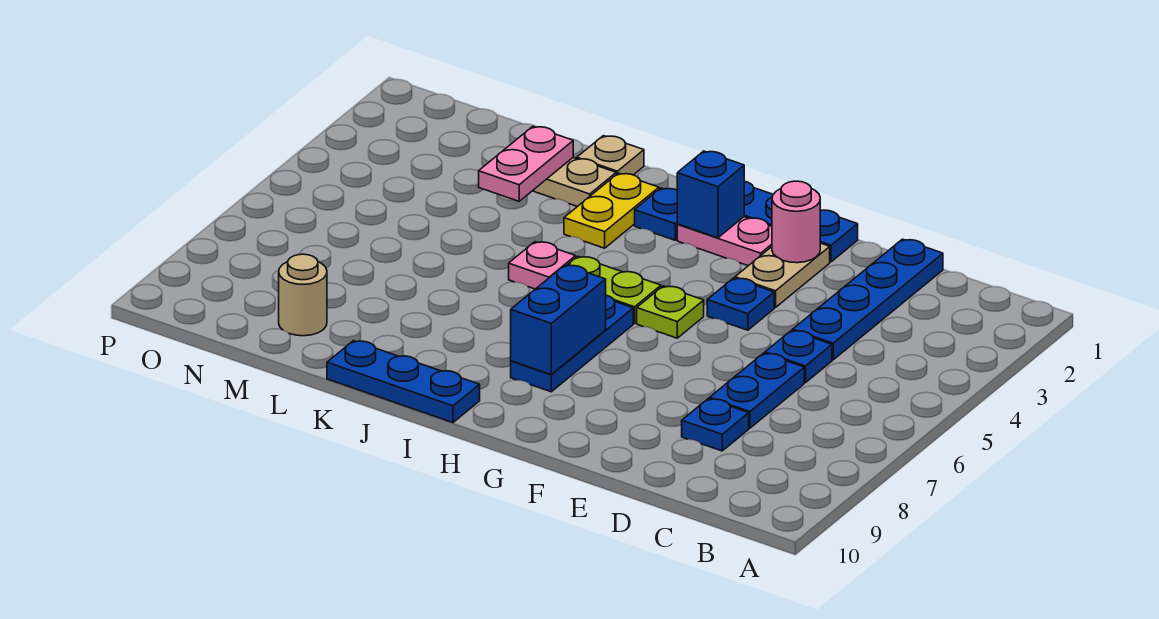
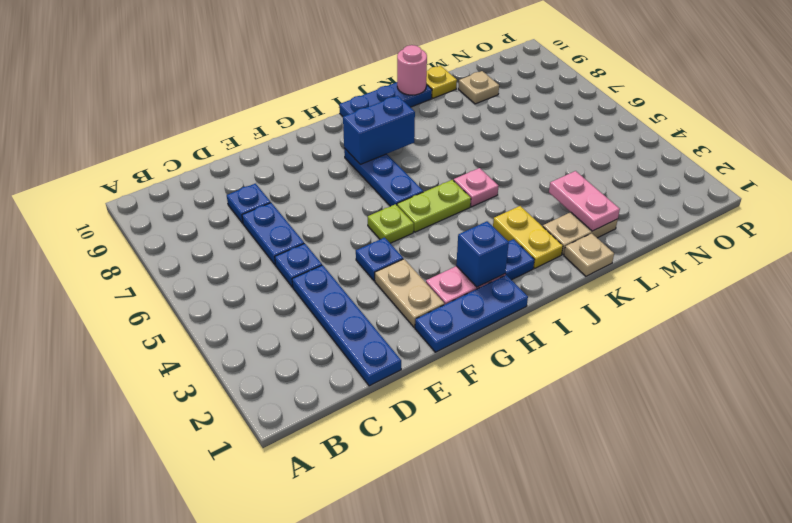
pink round brick F2 level 2 -> pink round brick K10 level 2
blue brick H7:H8 level 2 -> blue brick H8:I8 level 2
none -> yellow plate L10 level 1
tan round brick M9 level 1 -> tan plate M9 level 1

